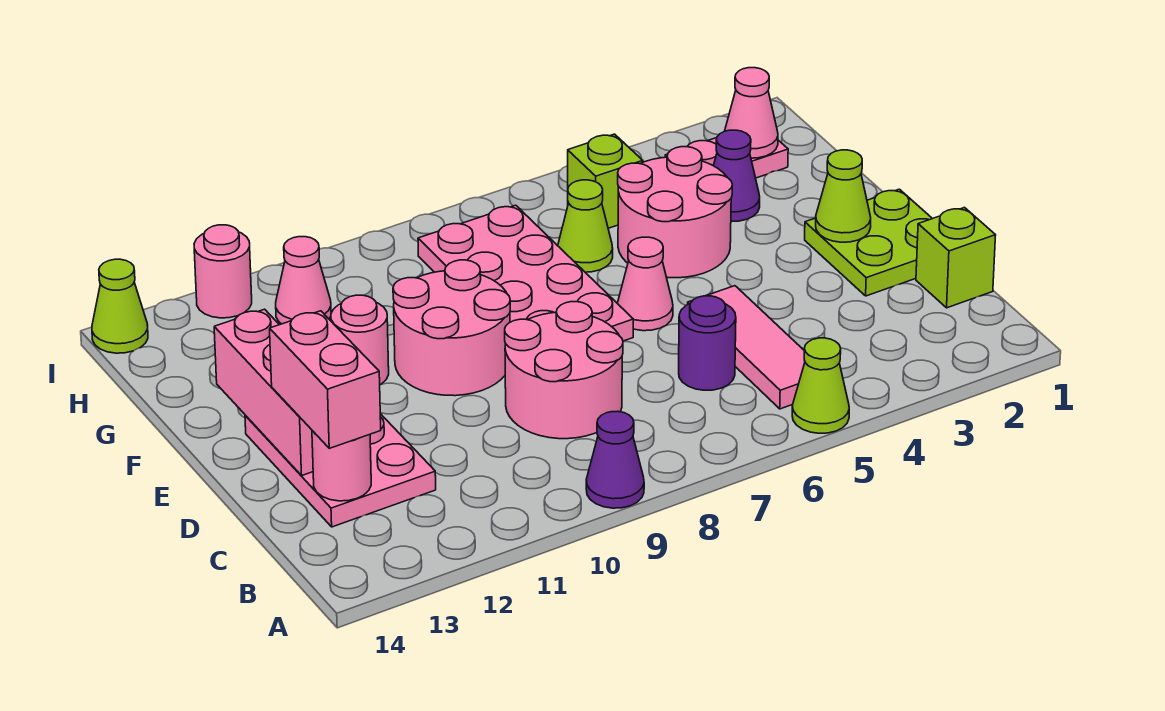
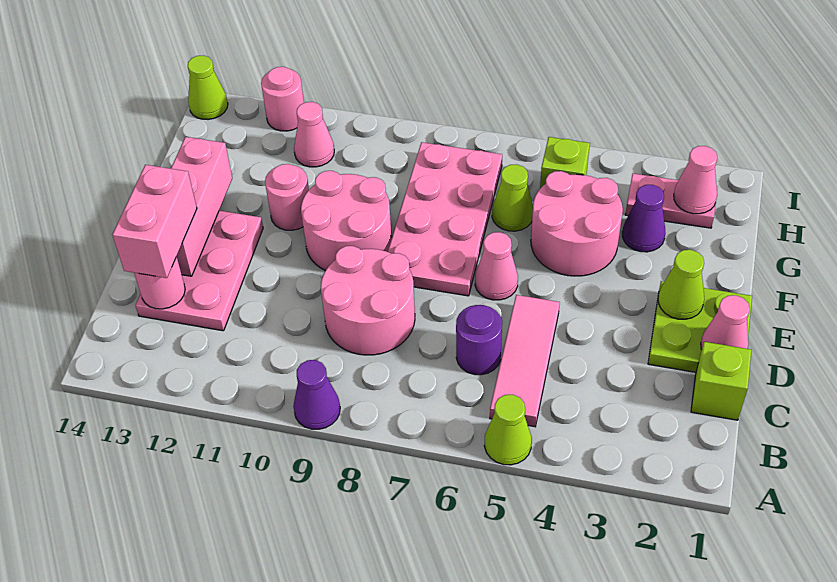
none -> pink cone D1 level 2

